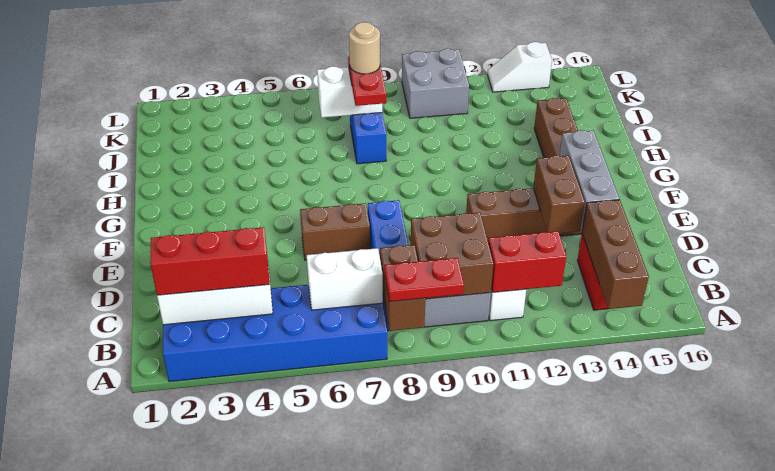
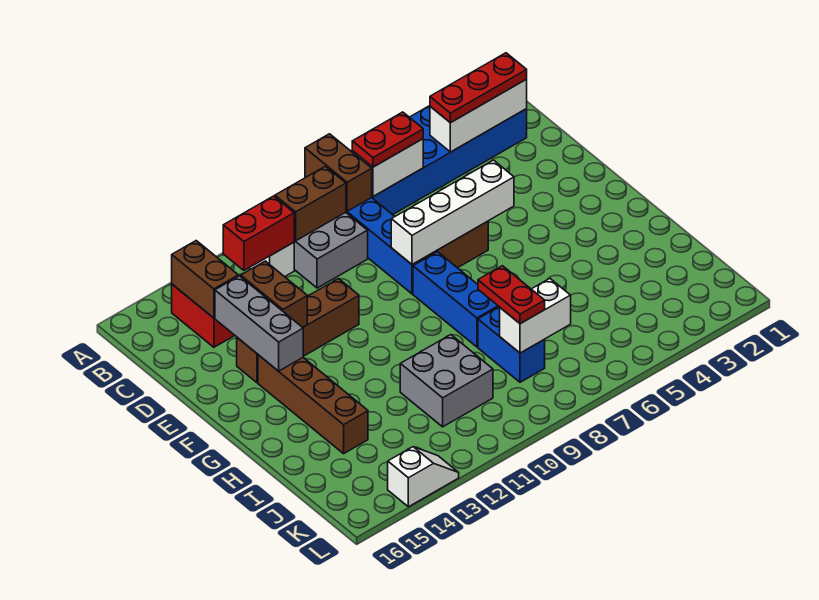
red plate A8:A9 level 3 -> red plate B6:B7 level 3
brown brick A14:C14 level 2 -> brown brick B14:C14 level 2
red brick B2:B4 level 3 -> red plate B2:B4 level 3
brown brick B9:C10 level 2 -> brown brick B9:B10 level 2
none -> white brick E5:E8 level 2
none -> blue brick F8:H8 level 1
tan round brick J8 level 4 -> none
grey brick K10:L11 level 1 -> grey brick I10:J11 level 1

